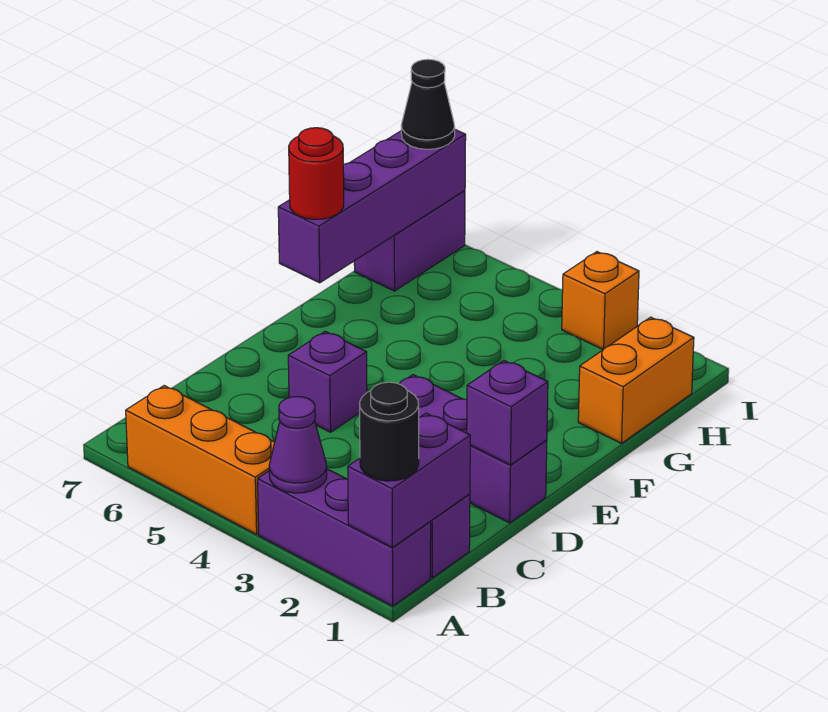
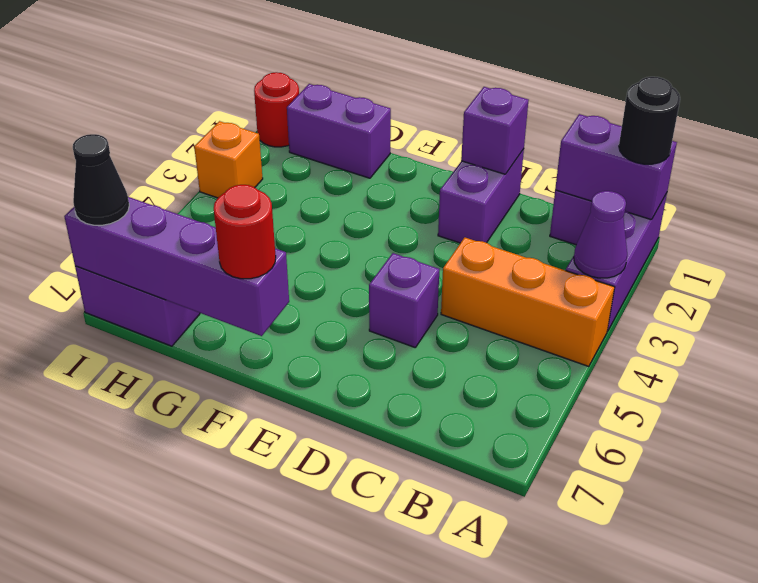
orange brick A4:A6 level 1 -> orange brick A4:C4 level 1
purple brick D1:D3 level 1 -> purple brick D1:D2 level 1
orange brick G1:H1 level 1 -> purple brick G1:H1 level 1
none -> red round brick I1 level 1

